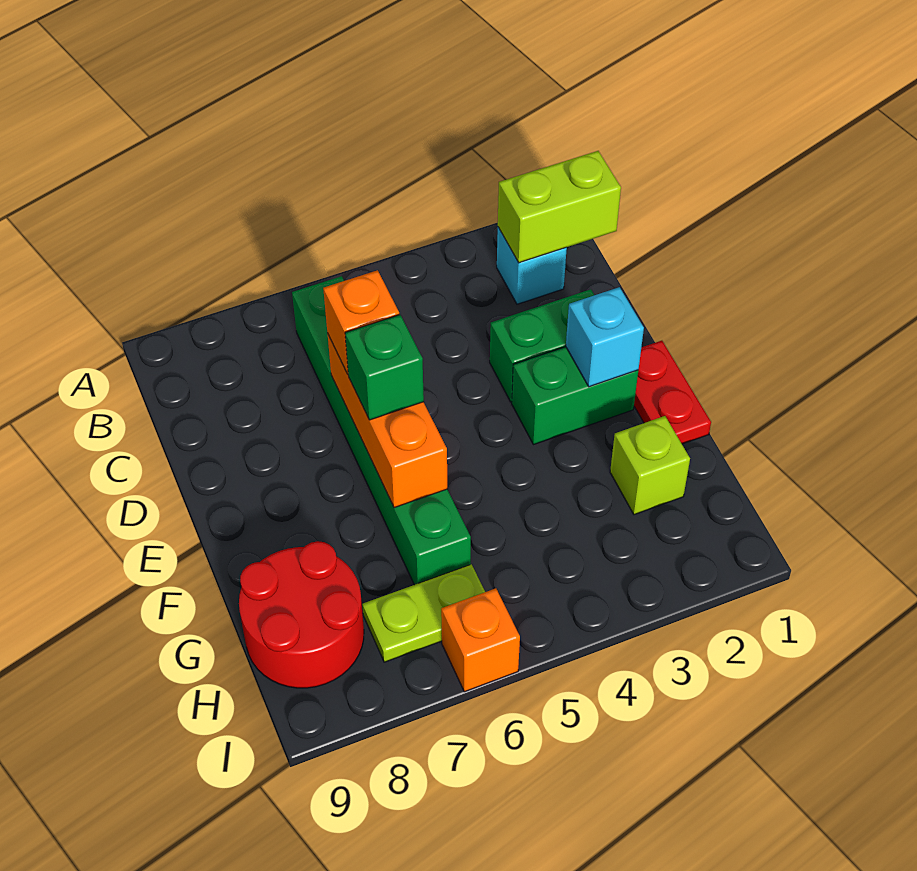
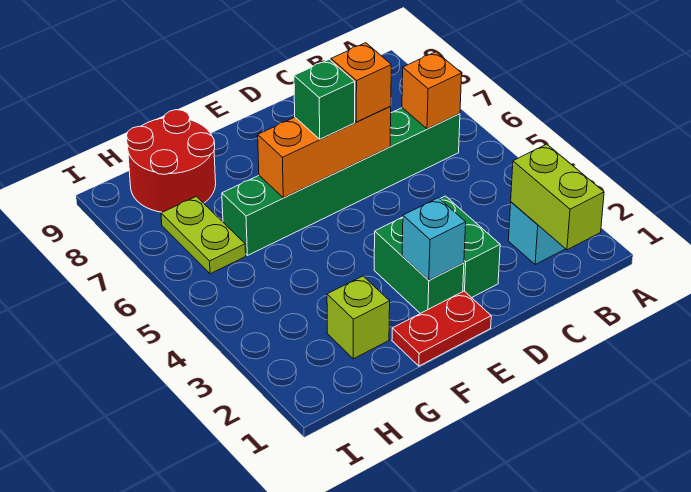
orange brick I6 level 1 -> orange brick B6 level 2

